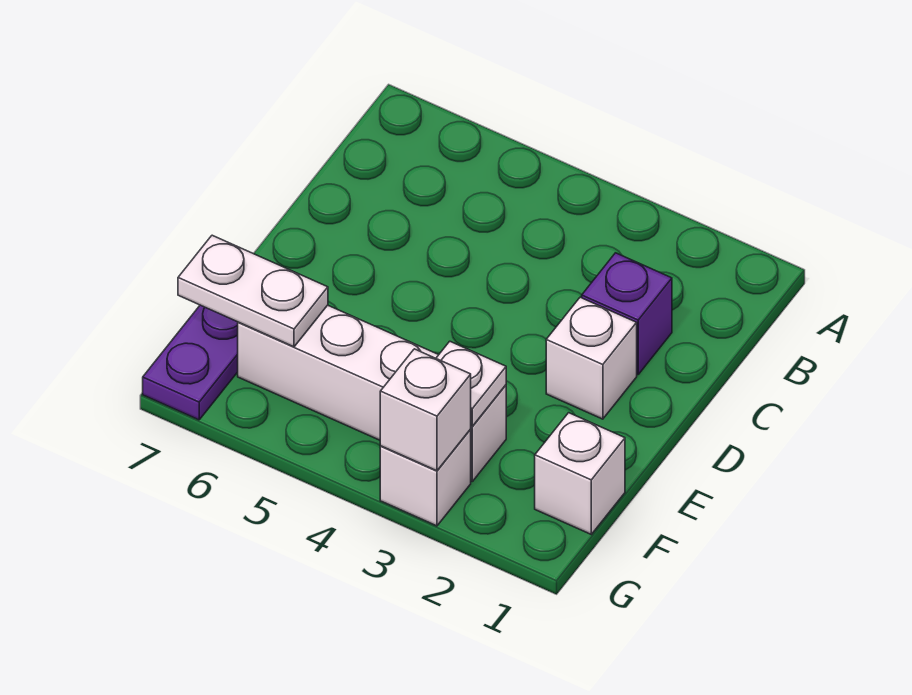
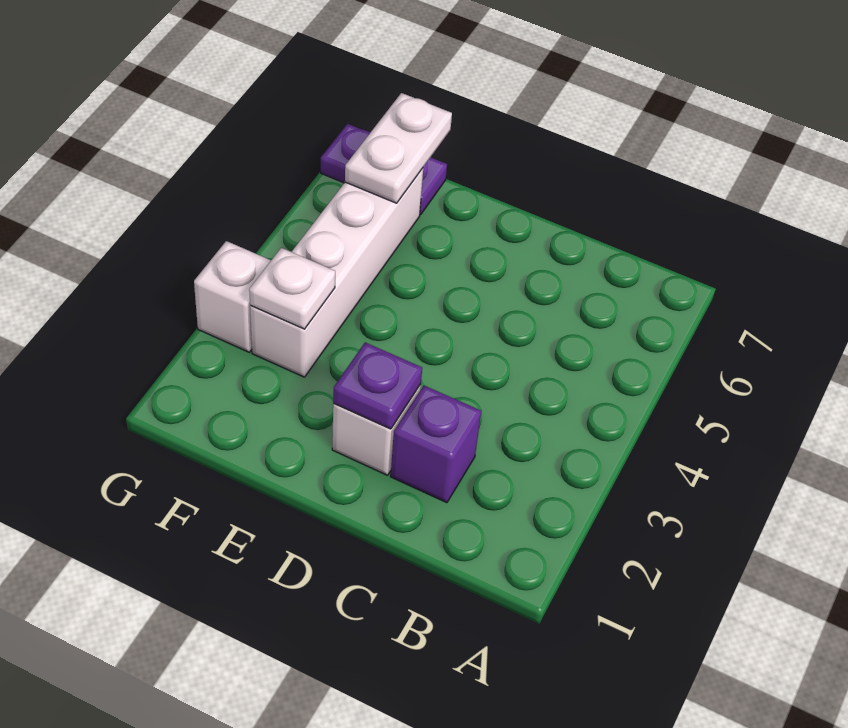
none -> purple plate D2 level 2
white brick F1 level 1 -> none
white brick G3 level 2 -> none

